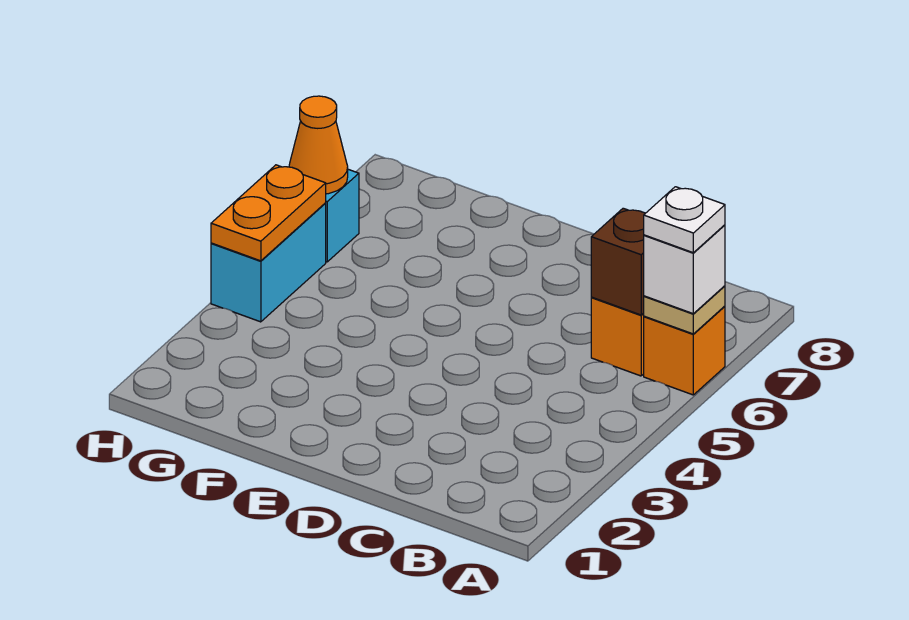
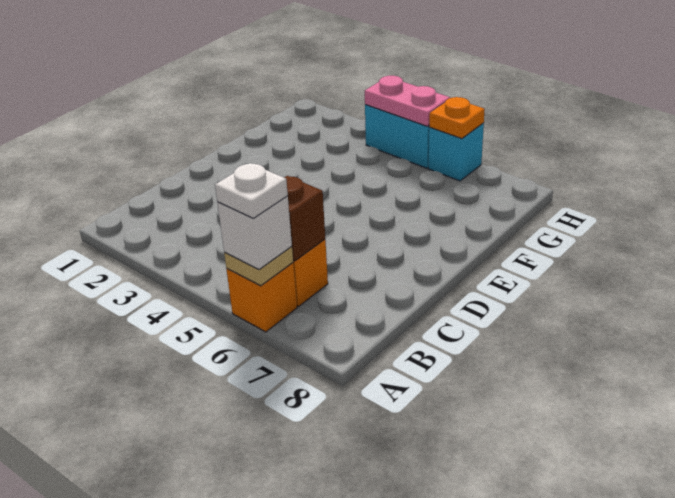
orange plate H4:H5 level 2 -> pink plate H4:H5 level 2
orange cone H6 level 2 -> orange plate H6 level 2

